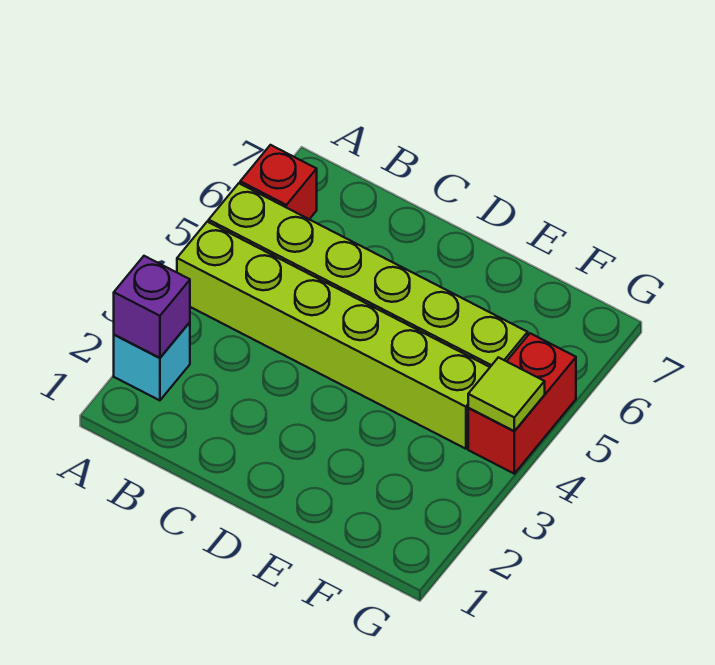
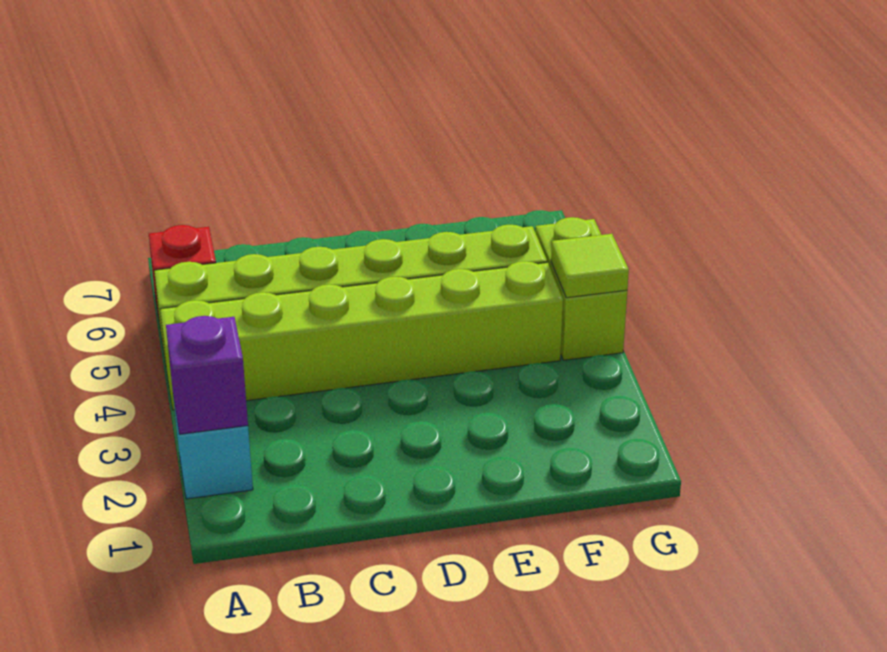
red brick G4:G5 level 1 -> lime brick G4:G5 level 1

